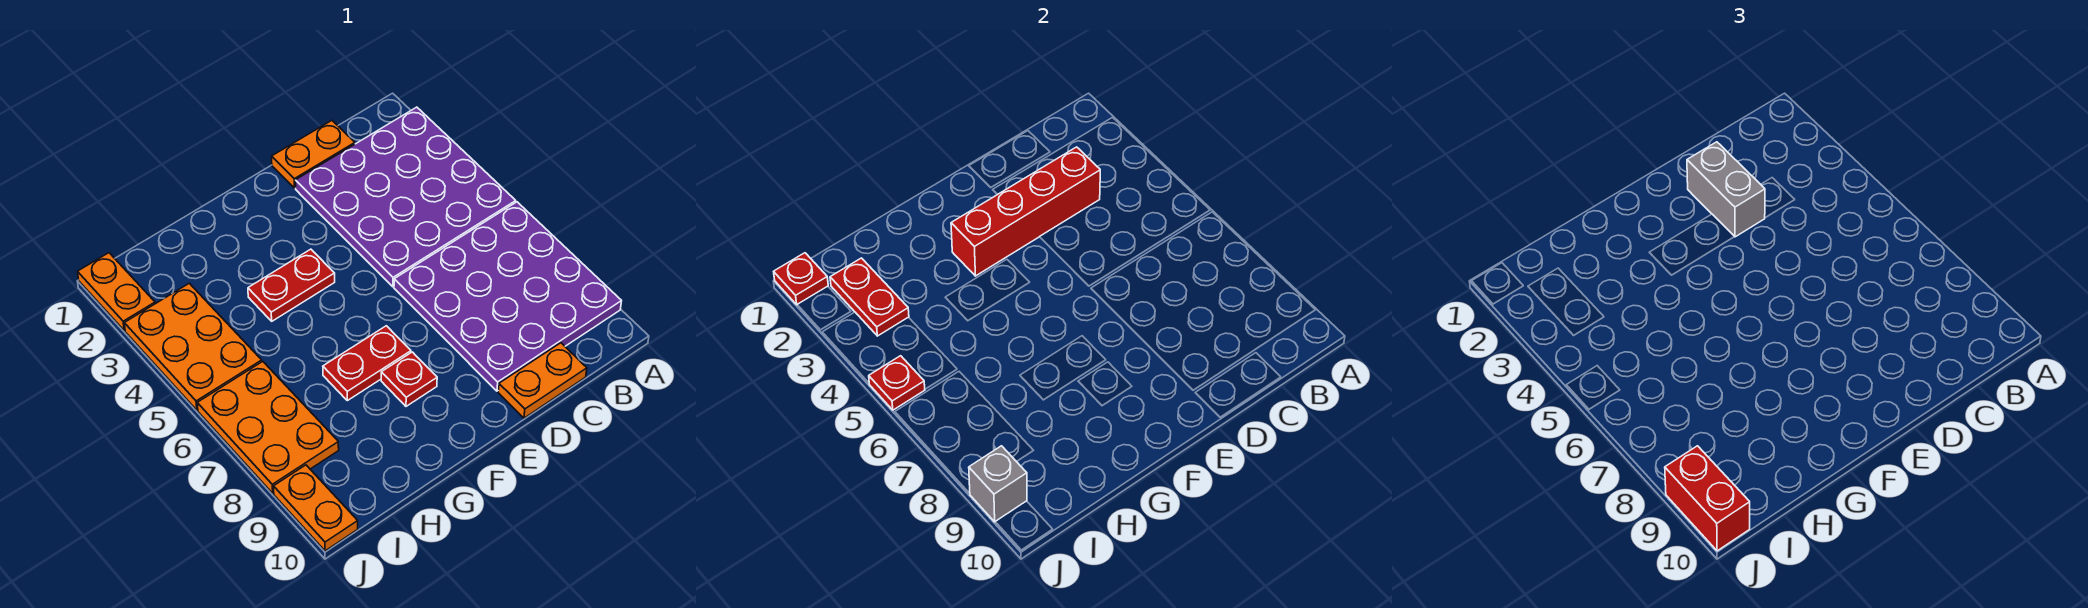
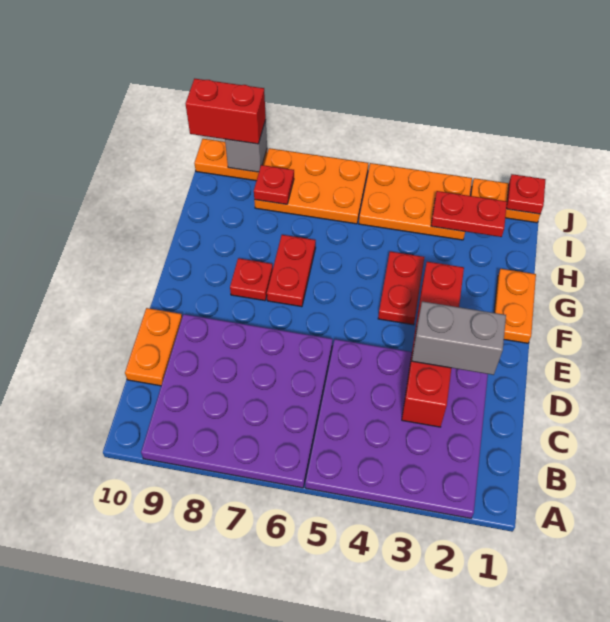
orange plate C1:D1 level 1 -> orange plate F1:G1 level 1
red plate J5 level 2 -> red plate I8 level 2

